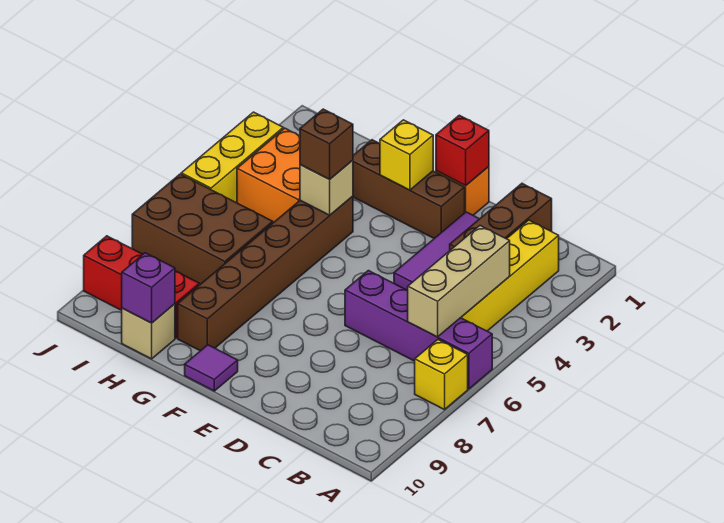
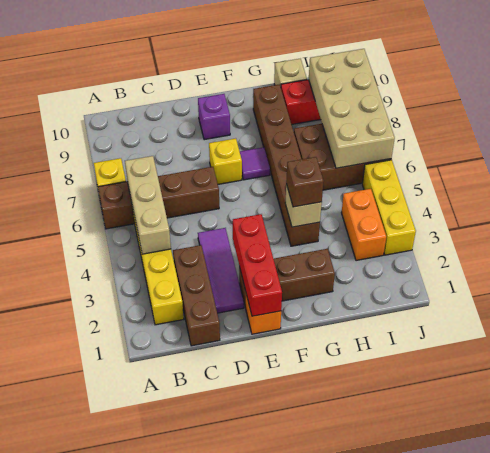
purple brick A6:D6 level 1 -> brown brick A6:D6 level 1
red brick E1 level 2 -> red brick E1:E3 level 2
yellow brick F2 level 2 -> yellow brick E7 level 1
purple tile F10 level 1 -> purple tile F7 level 1
orange brick H3:I4 level 1 -> orange brick I3:I4 level 1
purple brick H10 level 2 -> purple brick E9 level 1
none -> tan brick I6:J9 level 2

